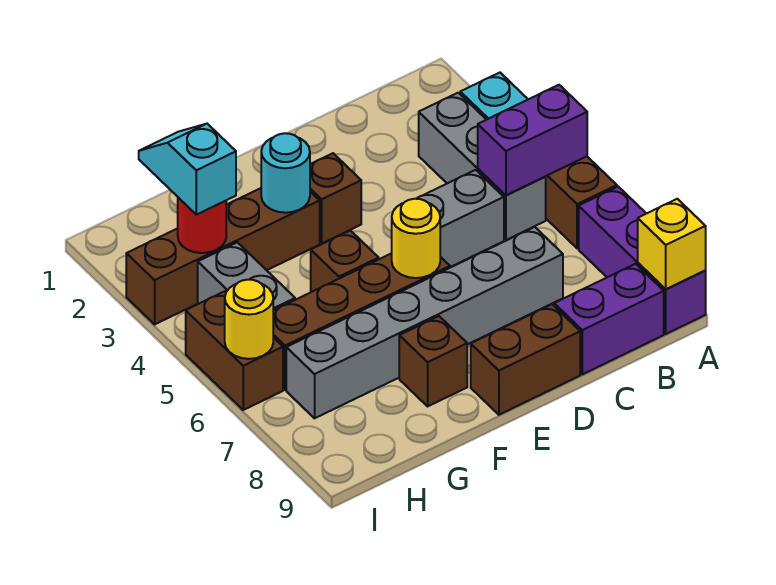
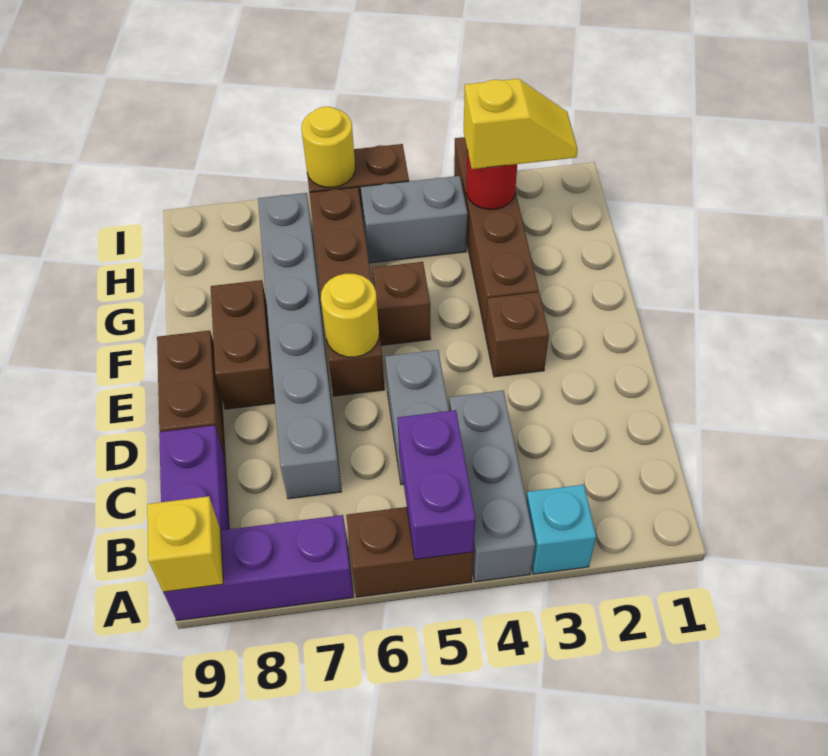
grey brick B3:B5 level 1 -> grey brick A4:C4 level 1
cyan round brick F3 level 2 -> none
brown brick F8 level 1 -> brown brick E8:F8 level 1
cyan slope H2:H3 level 3 top 3 -> yellow slope H2:H3 level 3 top 3

